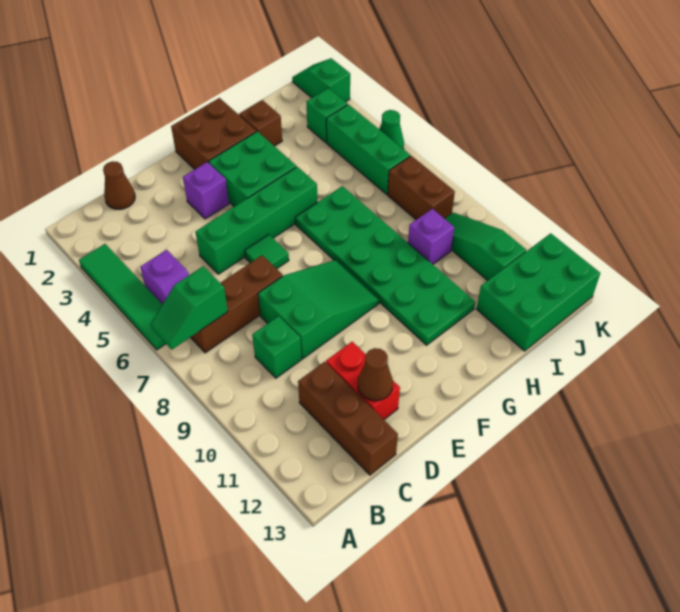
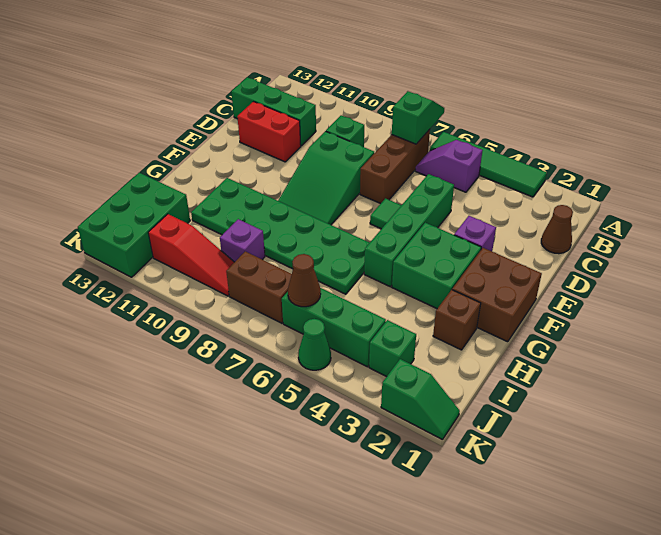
brown brick C11:C13 level 1 -> green brick C11:C13 level 1
brown cone D12 level 2 -> brown cone J6 level 2
green slope J9:J11 level 1 top 11 -> red slope J9:J11 level 1 top 11

